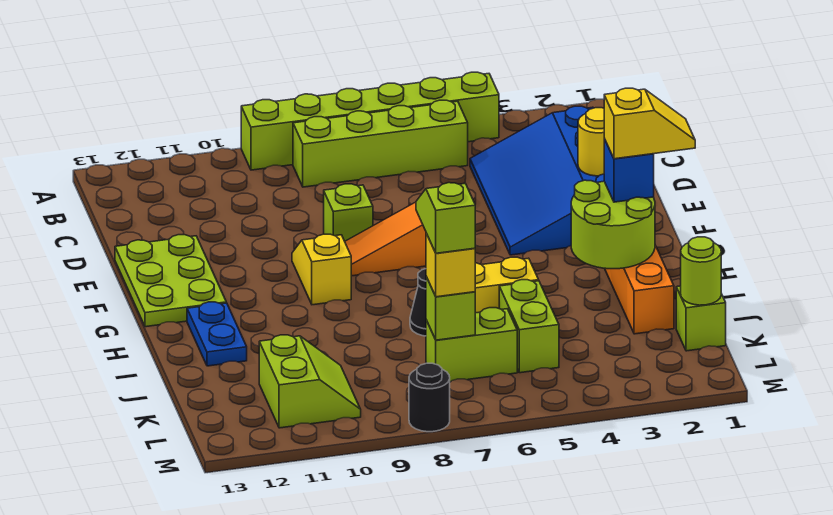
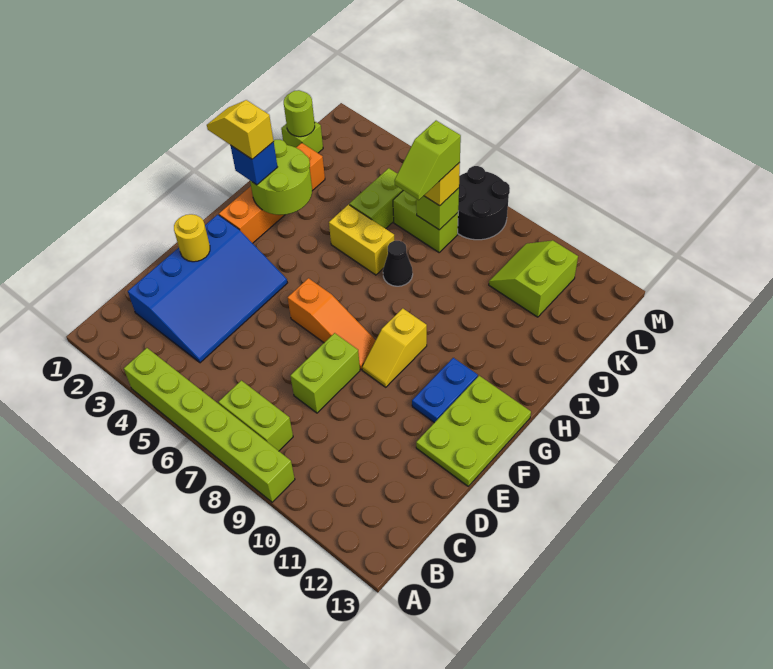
lime brick B5:B8 level 1 -> lime brick B7:B8 level 1
lime brick E8 level 1 -> lime brick D8:E8 level 1
blue plate H12:I12 level 1 -> blue plate F11:G11 level 1
black round brick M8 level 1 -> black round brick L7:M8 level 1

